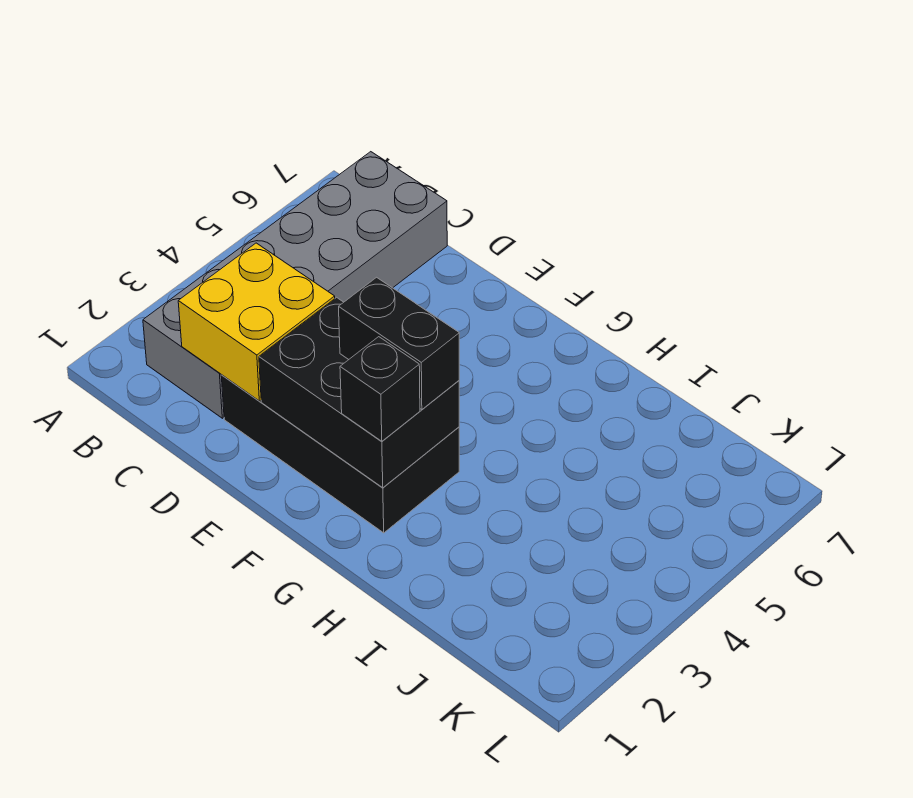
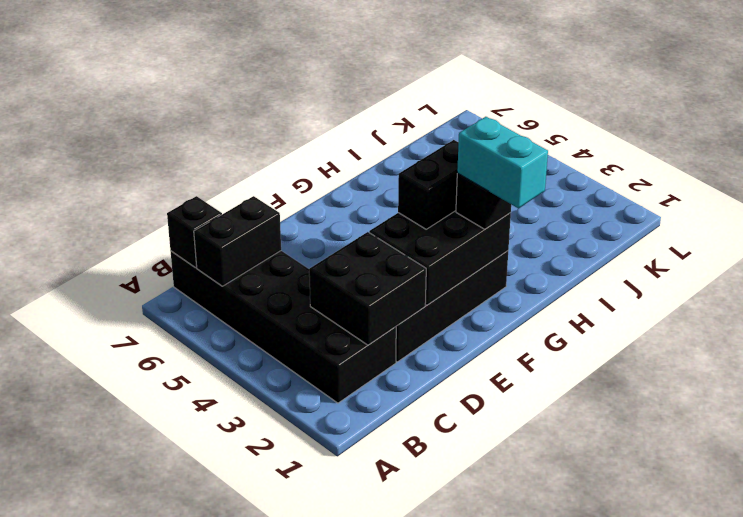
grey brick B2:C7 level 1 -> black brick B2:C7 level 1
none -> black brick B6:C6 level 2
none -> black brick B7 level 2
yellow brick C2:D3 level 2 -> black brick C2:D3 level 2
none -> cyan brick G1:G2 level 4

